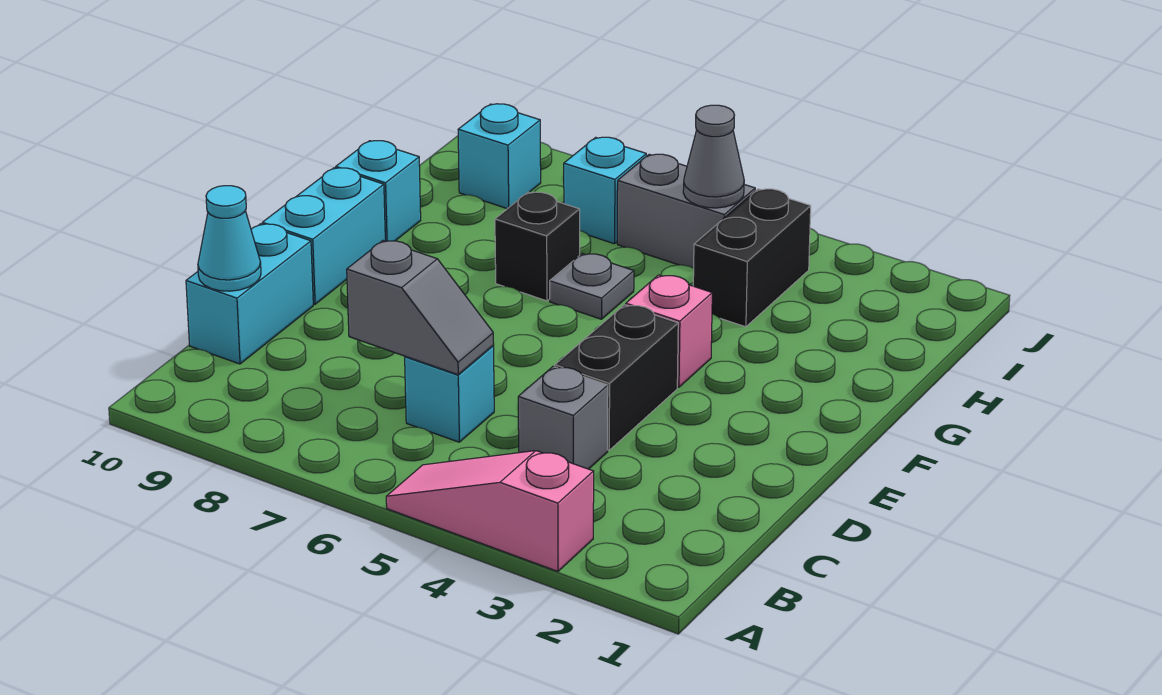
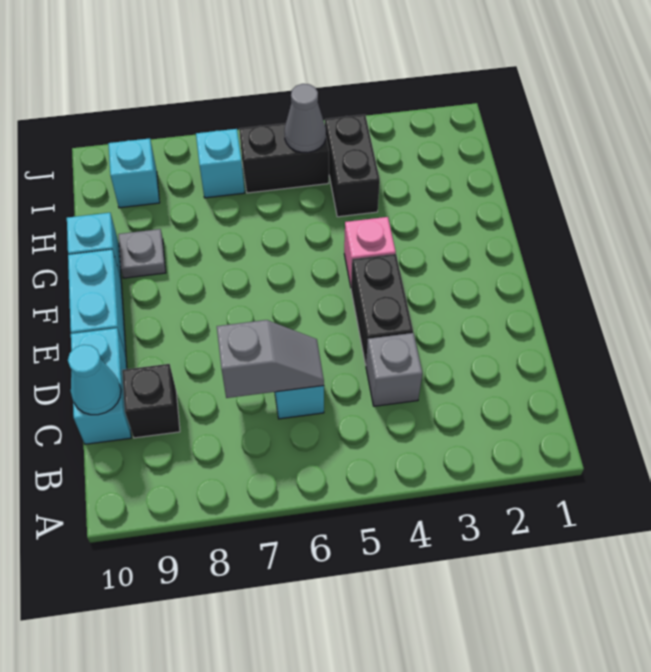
pink slope A3:A5 level 1 top 3 -> none
grey plate G6 level 1 -> grey plate G9 level 1
black brick G7 level 1 -> black brick C9 level 1
grey brick I5:I6 level 1 -> black brick I5:I6 level 1

